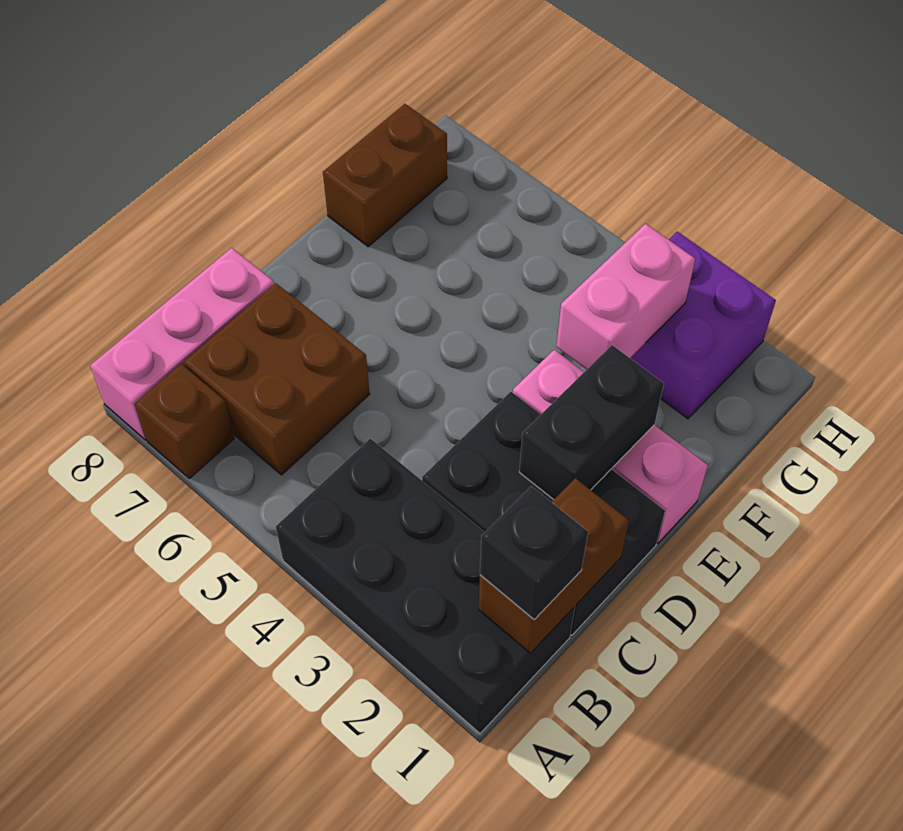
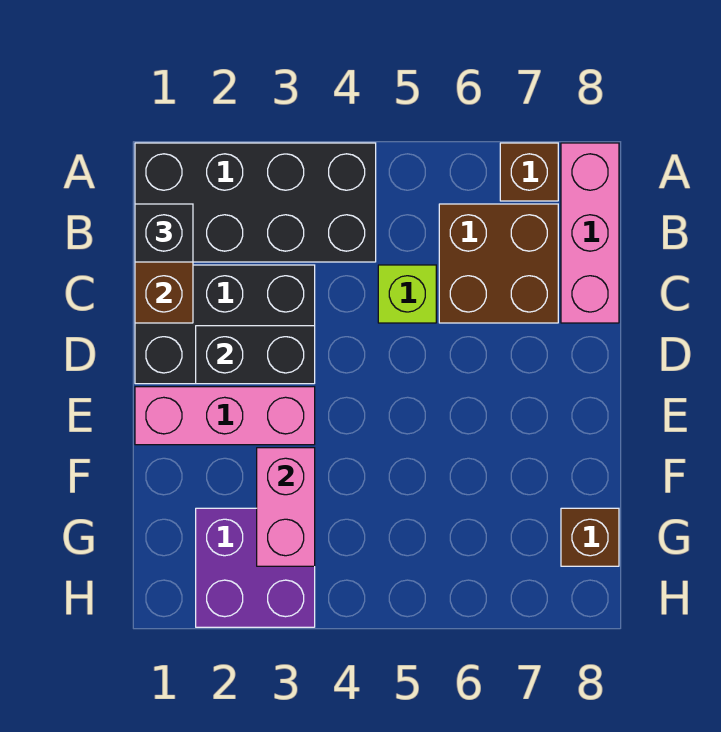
none -> lime brick C5 level 1
black brick D2:E2 level 2 -> black brick D2:D3 level 2
brown brick F8:G8 level 1 -> brown brick G8 level 1

